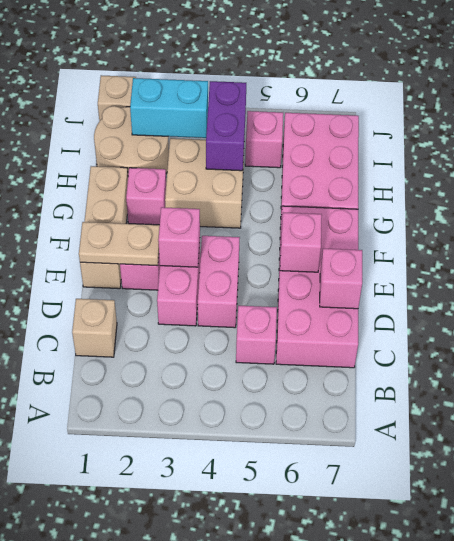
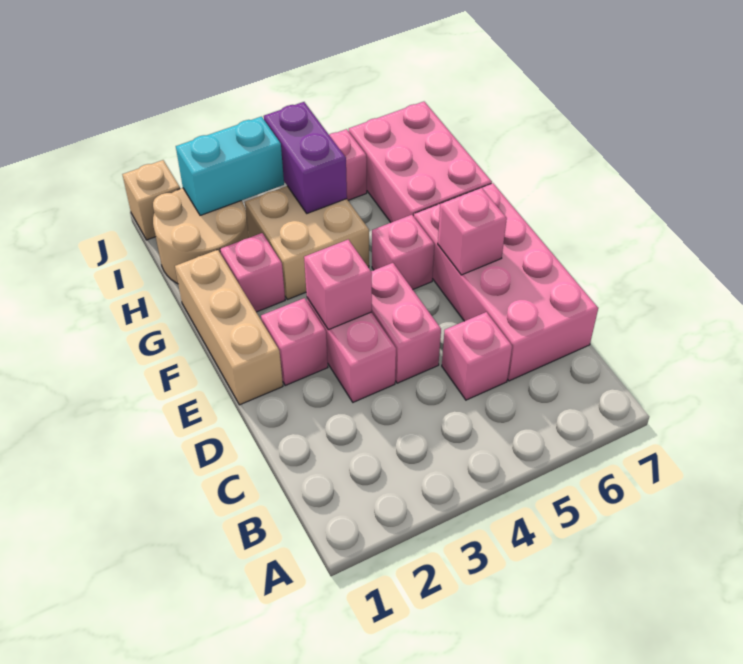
tan brick C1 level 1 -> none
pink brick D7 level 2 -> pink brick F5 level 1
tan plate E1:E2 level 2 -> none

